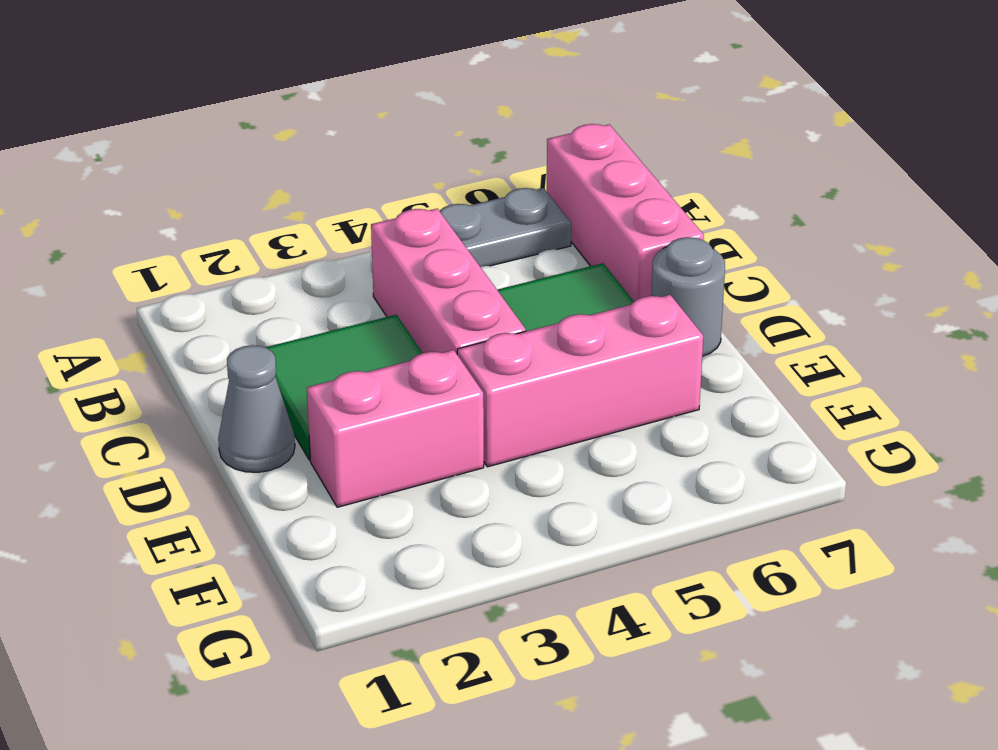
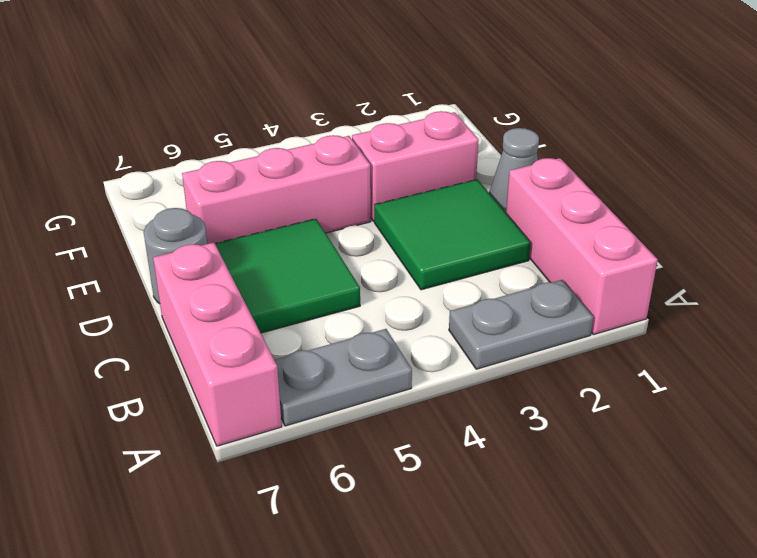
none -> grey plate A2:A3 level 1
pink brick B4:D4 level 1 -> pink brick A1:C1 level 1

